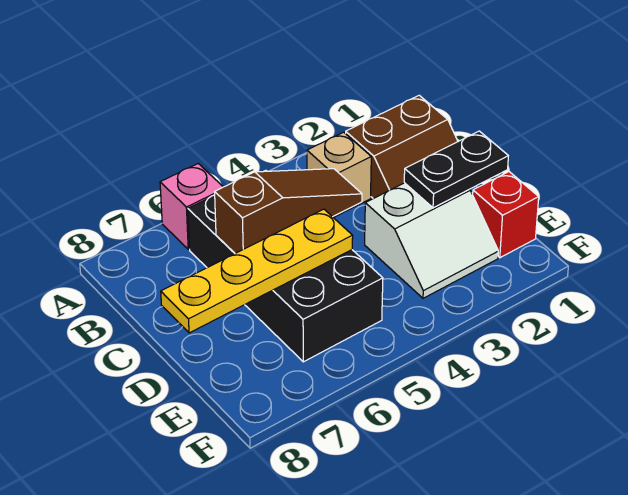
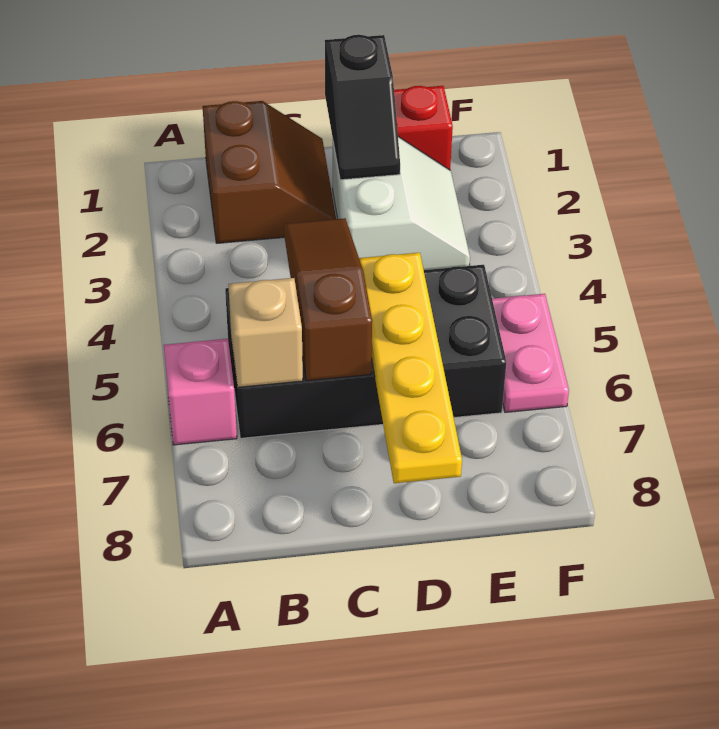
tan brick B3 level 1 -> tan brick B6 level 2
black plate D1:D2 level 2 -> black slope D1:D2 level 2 top 1
none -> pink plate F5:F6 level 1

